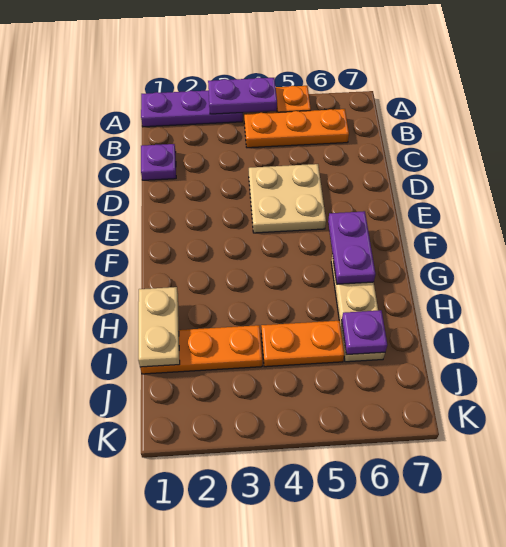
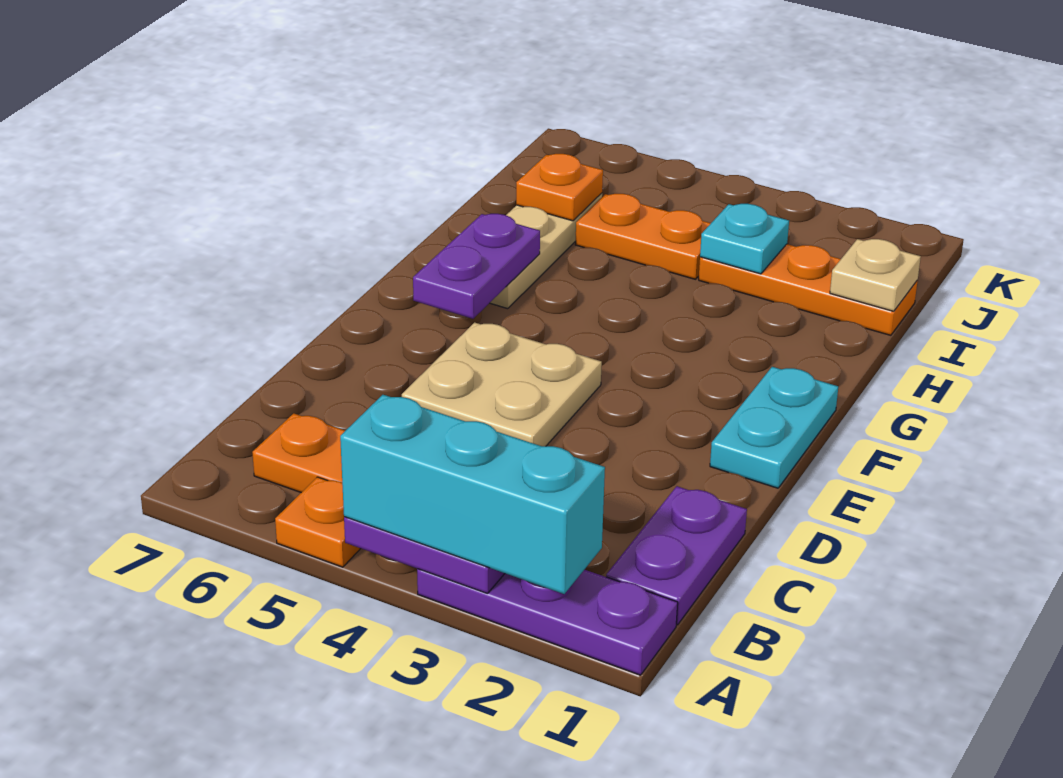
none -> cyan brick A2:A4 level 3
purple plate C1 level 1 -> purple plate B1:C1 level 1
none -> cyan plate E1:F1 level 1
tan plate H1:I1 level 2 -> tan plate I1 level 2
none -> cyan plate I3 level 2
purple plate I6 level 2 -> orange plate I6 level 2

